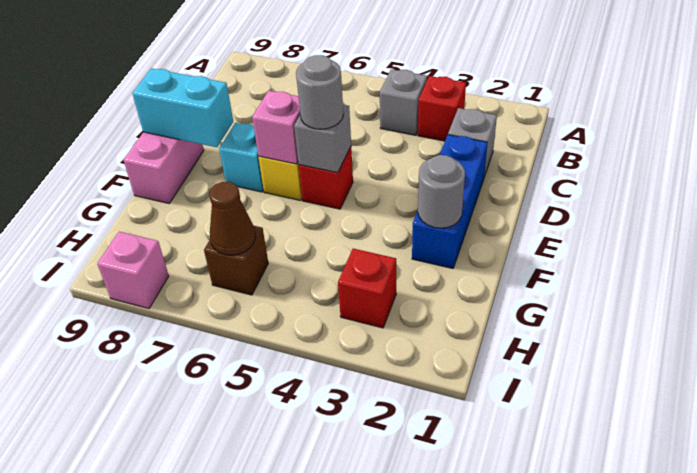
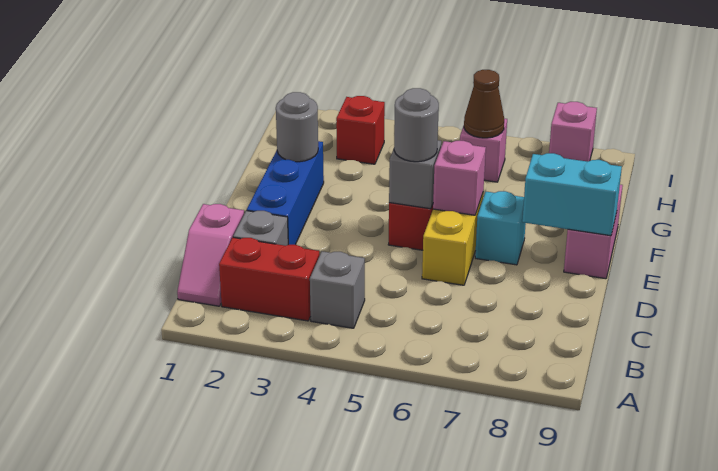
none -> pink slope B1:C1 level 1 top C
red brick B3 level 1 -> red brick B2:B3 level 1
brown brick H6 level 1 -> pink brick H6 level 1

